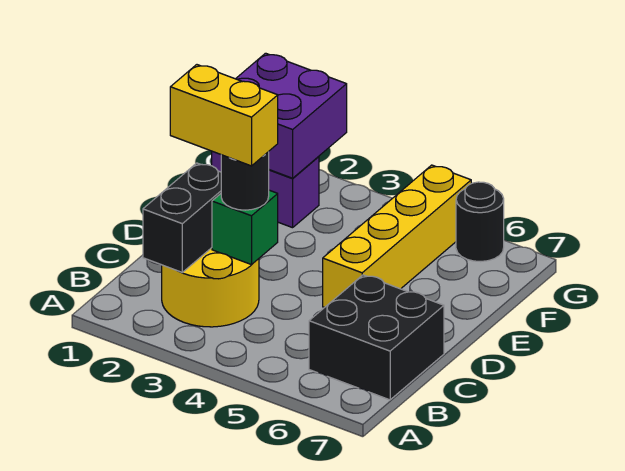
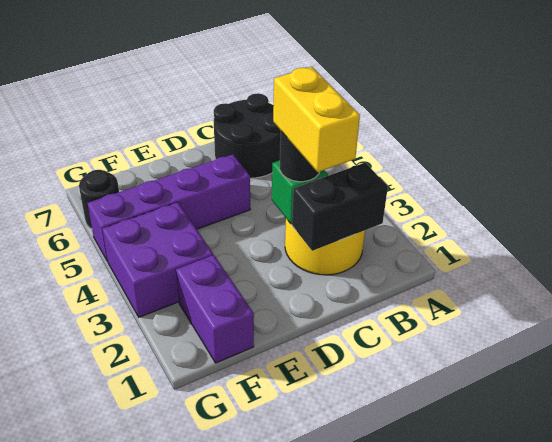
black brick B6:C7 level 1 -> black round brick B6:C7 level 1
yellow brick D5:G5 level 1 -> purple brick D5:G5 level 1
purple brick F1:G2 level 2 -> purple brick F3:G4 level 1

